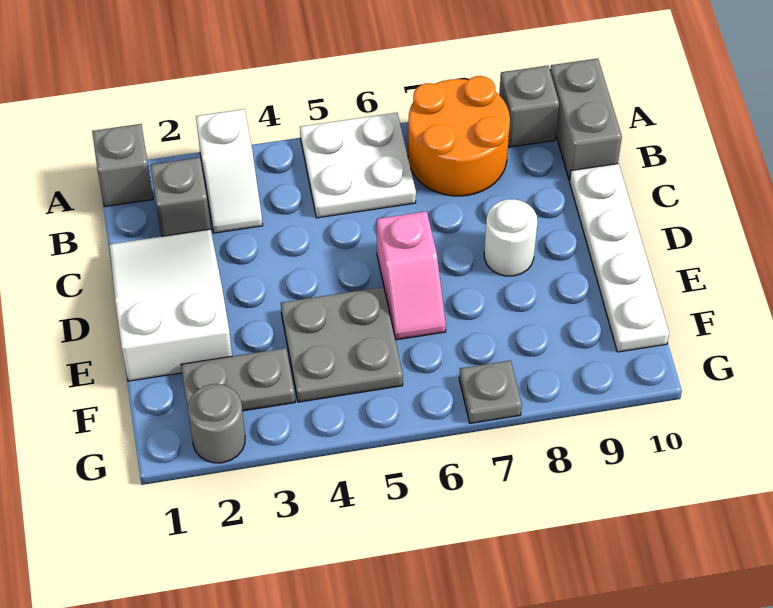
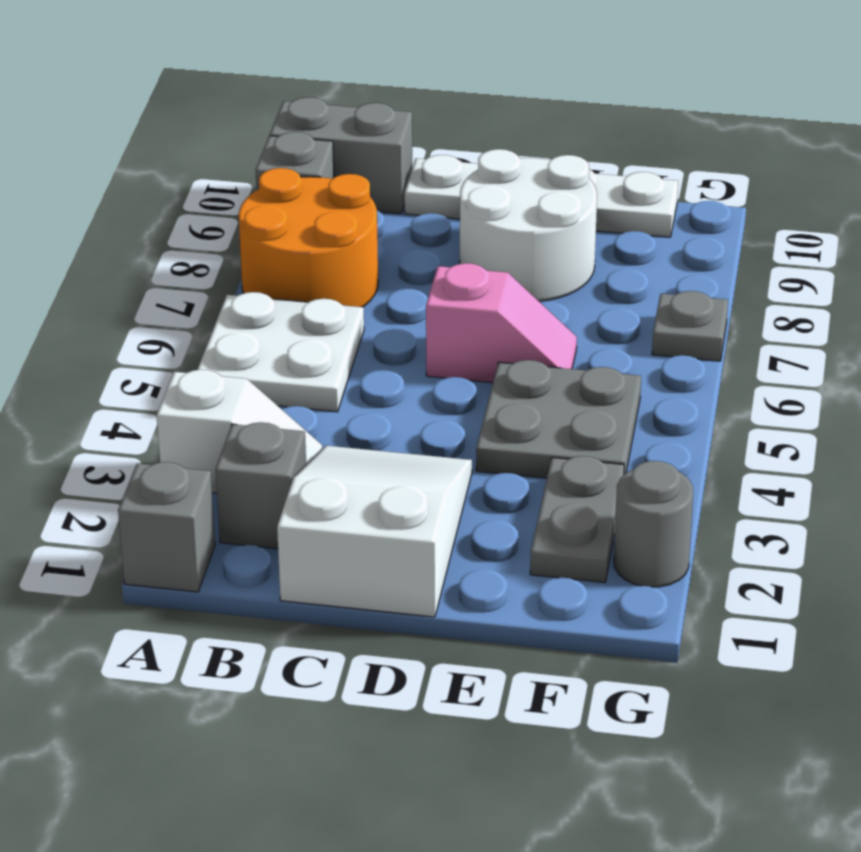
white slope C1:E2 level 1 top E -> white slope C1:D3 level 1 top 1
white round brick D8 level 1 -> white round brick D8:E9 level 1

